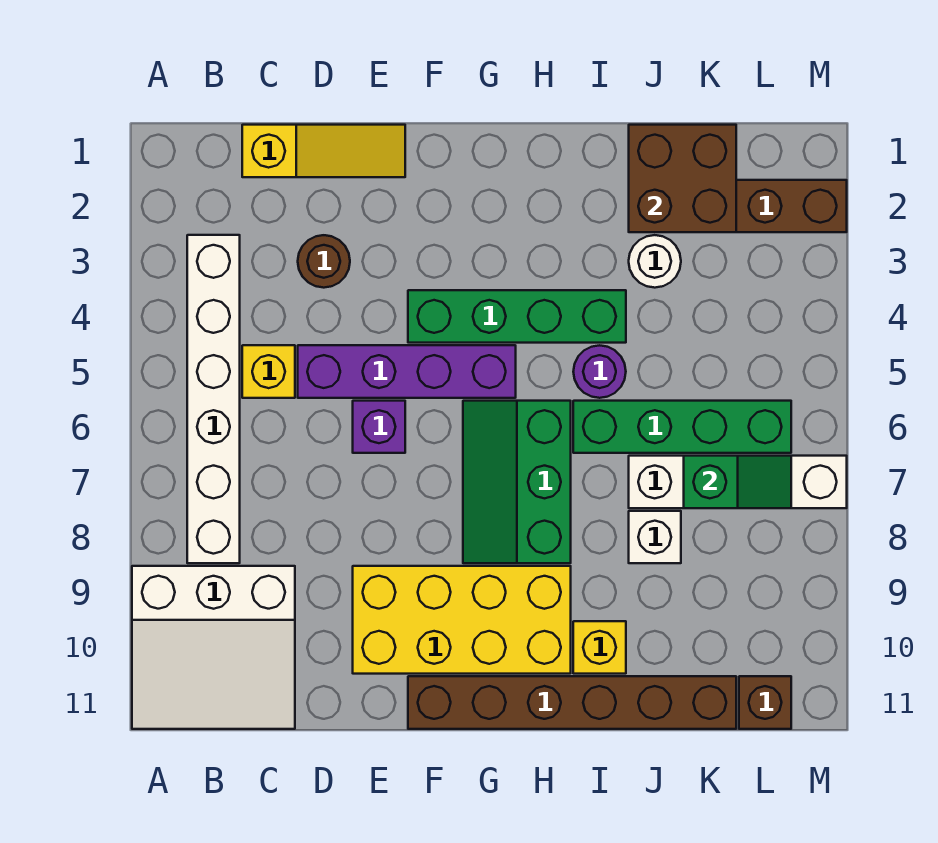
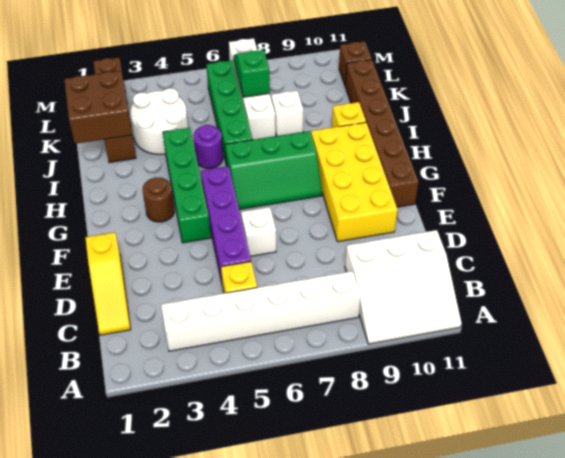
white slope A9:C11 level 1 top 9 -> white slope A9:C11 level 1 top C
yellow slope C1:E1 level 1 top C -> yellow slope C1:E1 level 1 top E
brown round brick D3 level 1 -> brown round brick G3 level 1
purple brick E6 level 1 -> white brick E6 level 1
white round brick J3 level 1 -> white round brick J3:K4 level 1

